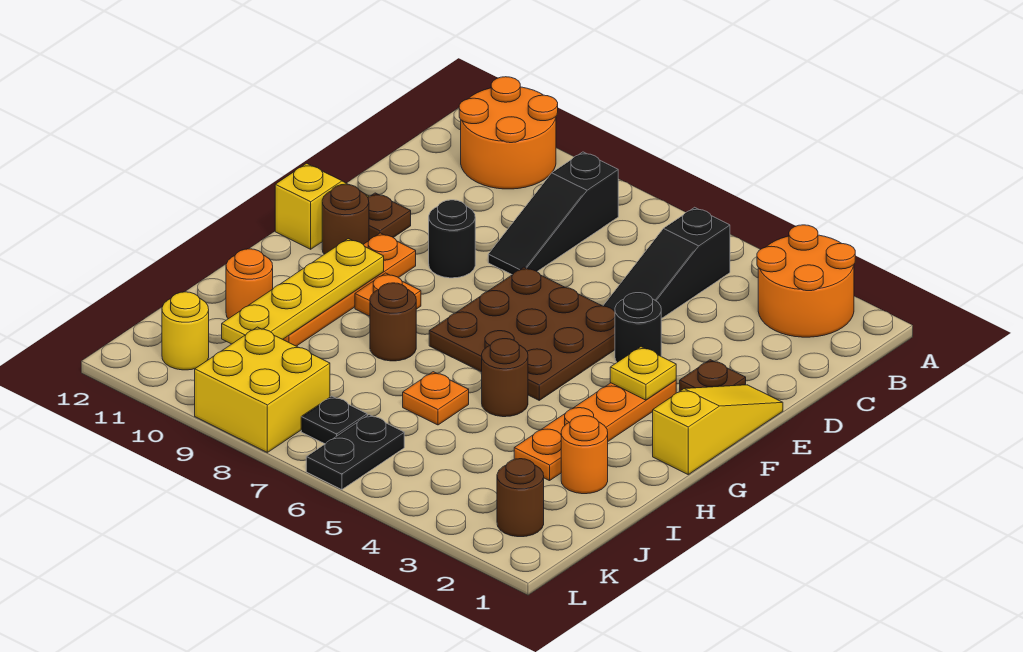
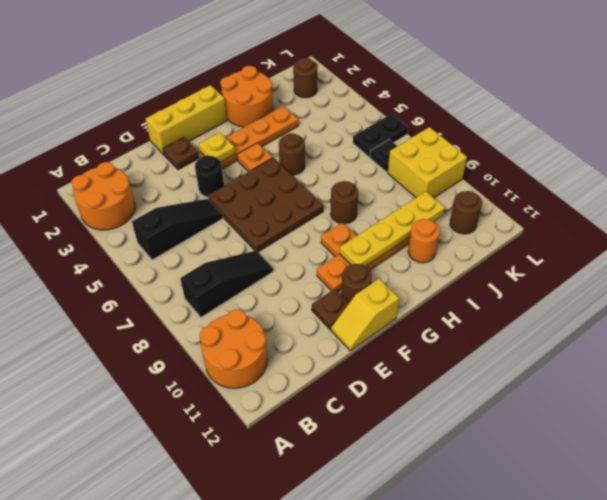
yellow slope E1:G1 level 1 top G -> yellow brick E1:G1 level 1
black round brick E9 level 1 -> none
orange round brick I2 level 1 -> orange round brick H1:I2 level 1
orange plate I6 level 1 -> orange plate G4 level 1
yellow round brick K11 level 1 -> brown round brick K11 level 1

